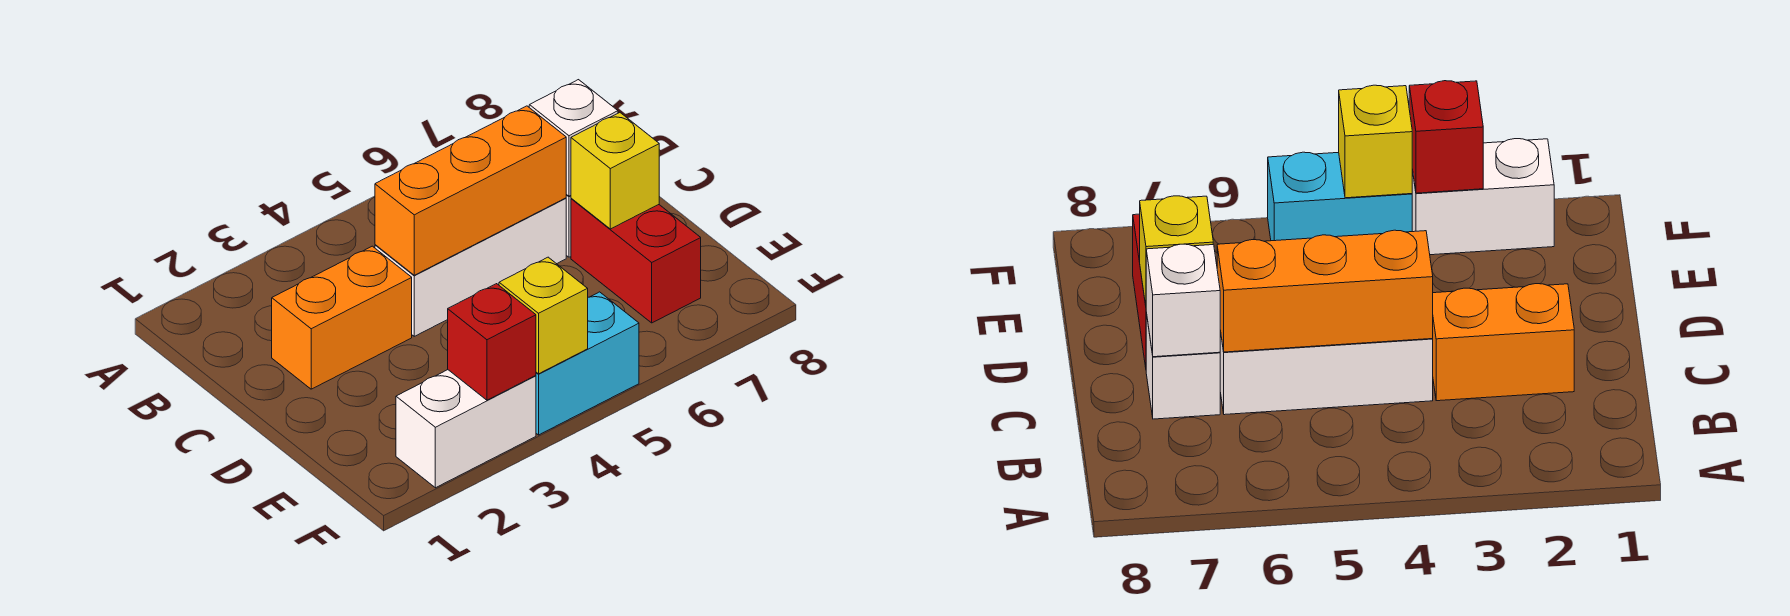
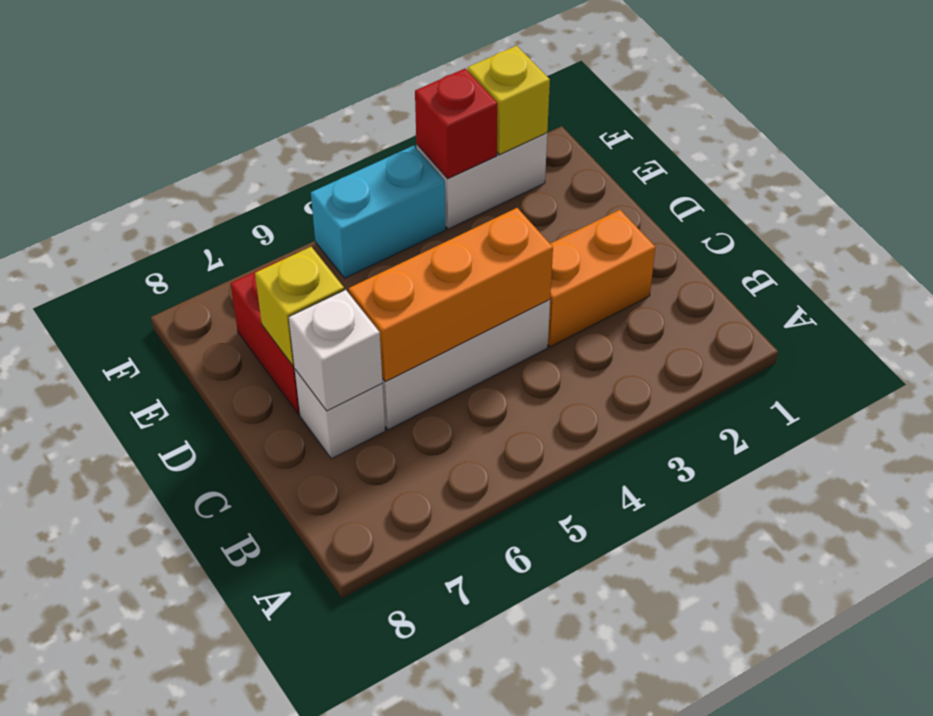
yellow brick F4 level 2 -> yellow brick F2 level 2

